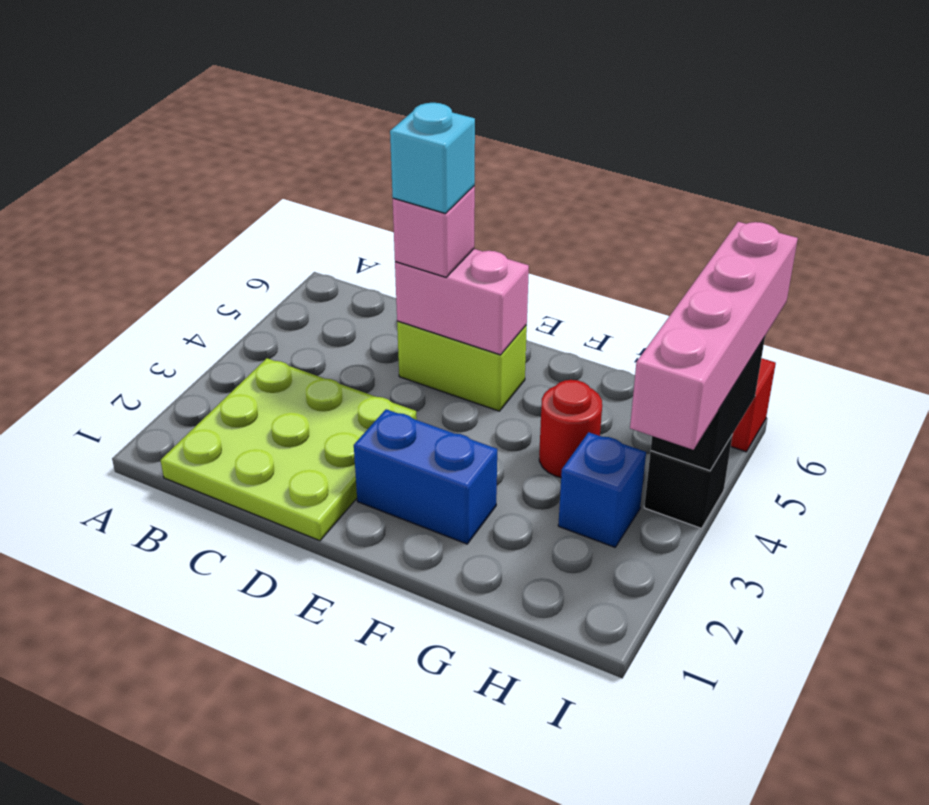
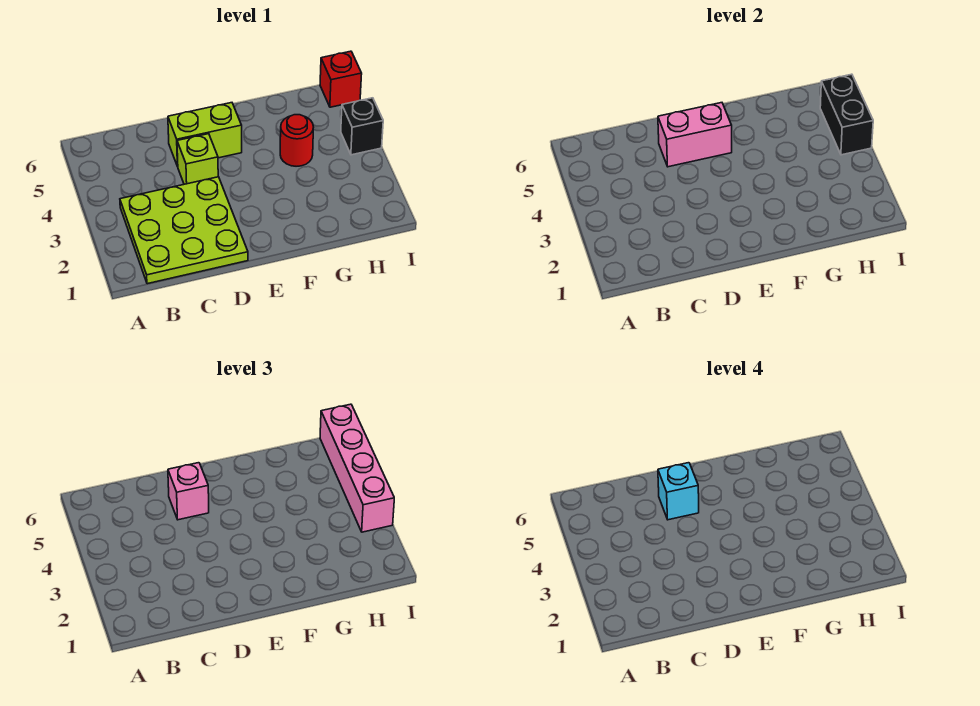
none -> lime brick D4 level 1
blue brick E2:F2 level 1 -> none
blue brick H3 level 1 -> none

